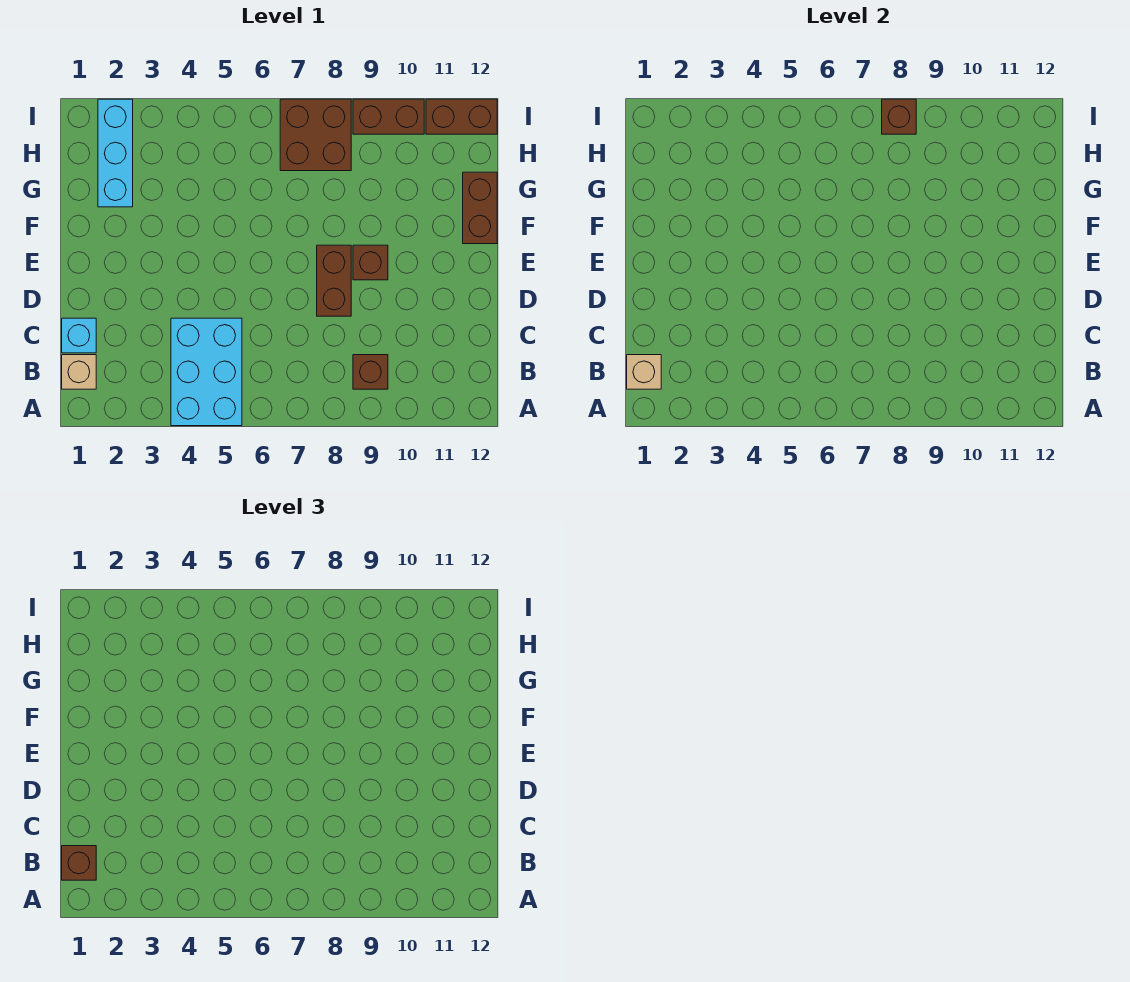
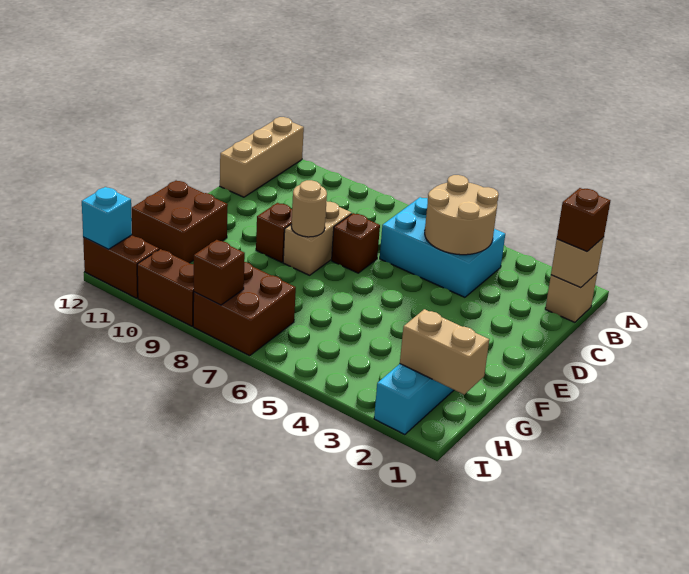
cyan brick A4:C5 level 1 -> cyan brick B4:C6 level 1
none -> tan brick A12:C12 level 1
none -> tan round brick B4:C5 level 2
brown brick B9 level 1 -> brown brick D7 level 1
cyan brick C1 level 1 -> cyan brick I12 level 2
brown brick D8:E8 level 1 -> tan brick D8:E8 level 1
none -> tan round brick E8 level 2
brown brick F12:G12 level 1 -> brown brick F11:G12 level 1
none -> tan brick H1:H2 level 2

